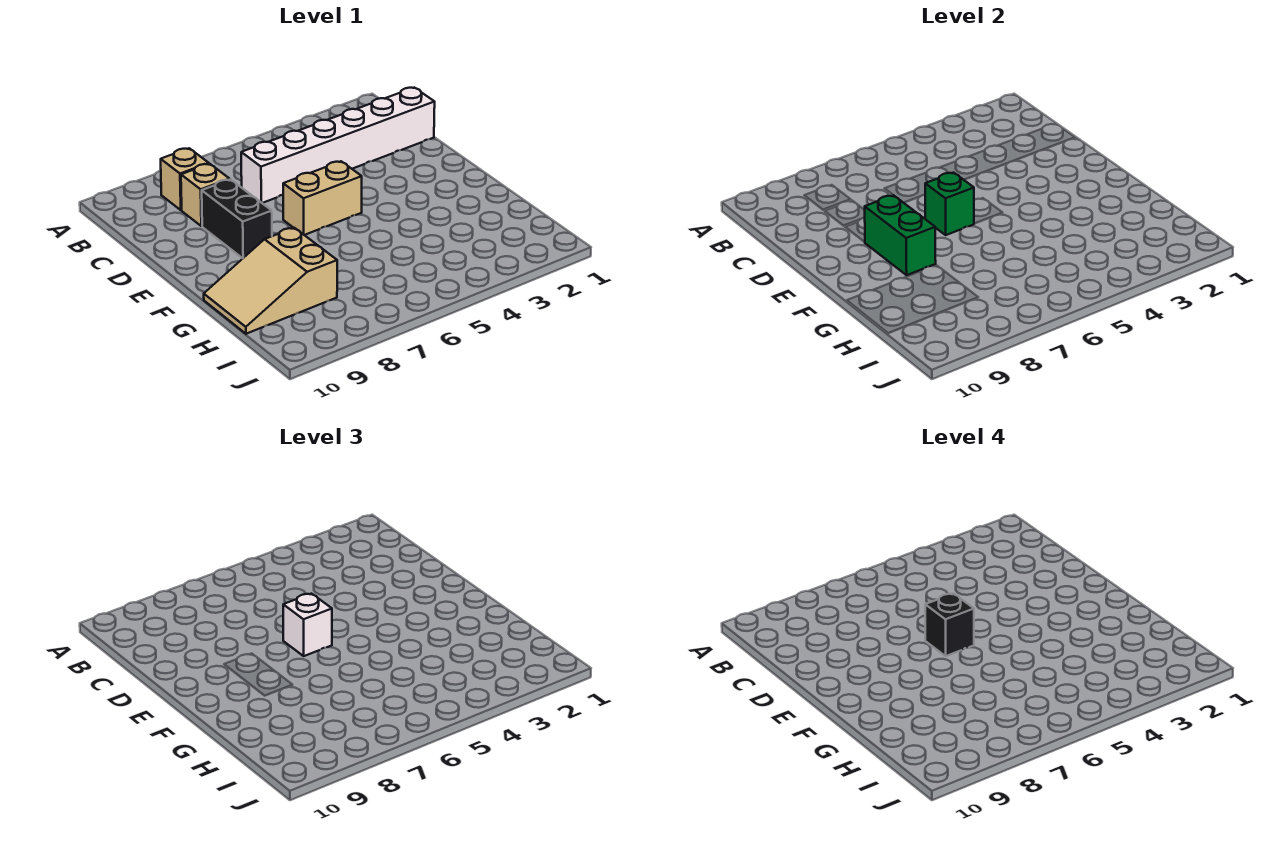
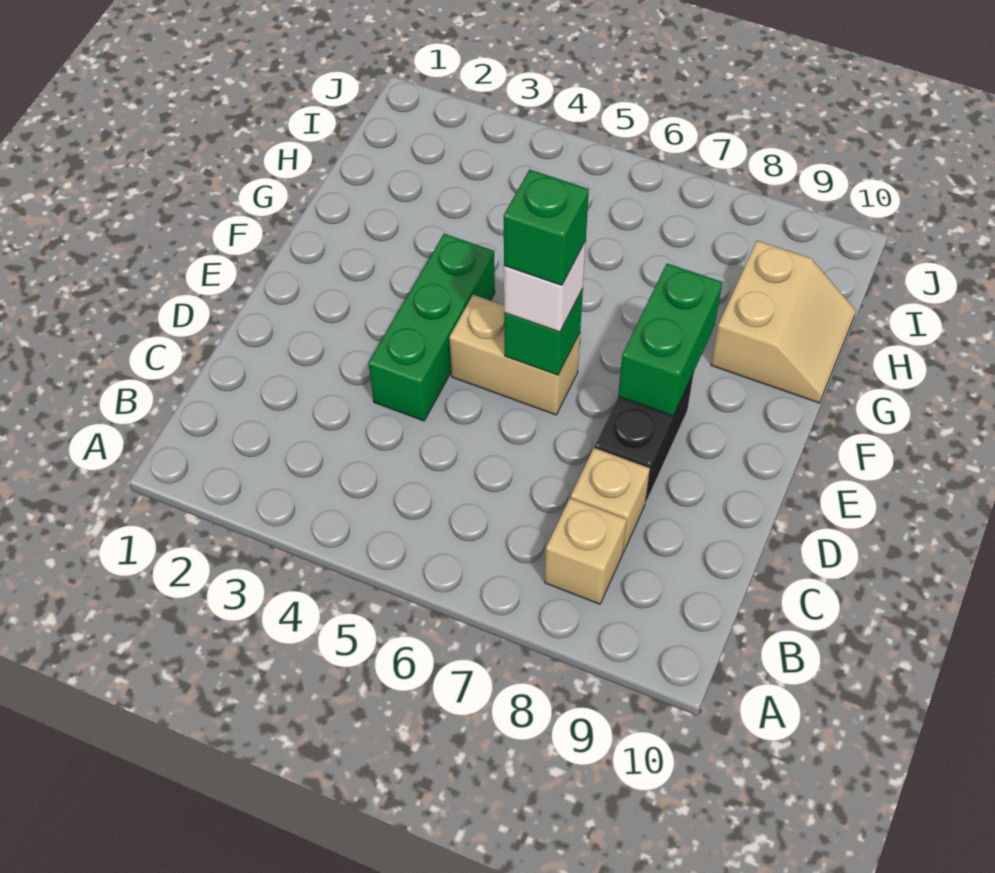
white brick C1:C6 level 1 -> none
none -> green brick D4:F4 level 1
black brick E6 level 4 -> green brick E6 level 4
tan slope G8:H10 level 1 top 8 -> tan slope G9:H10 level 1 top 9

